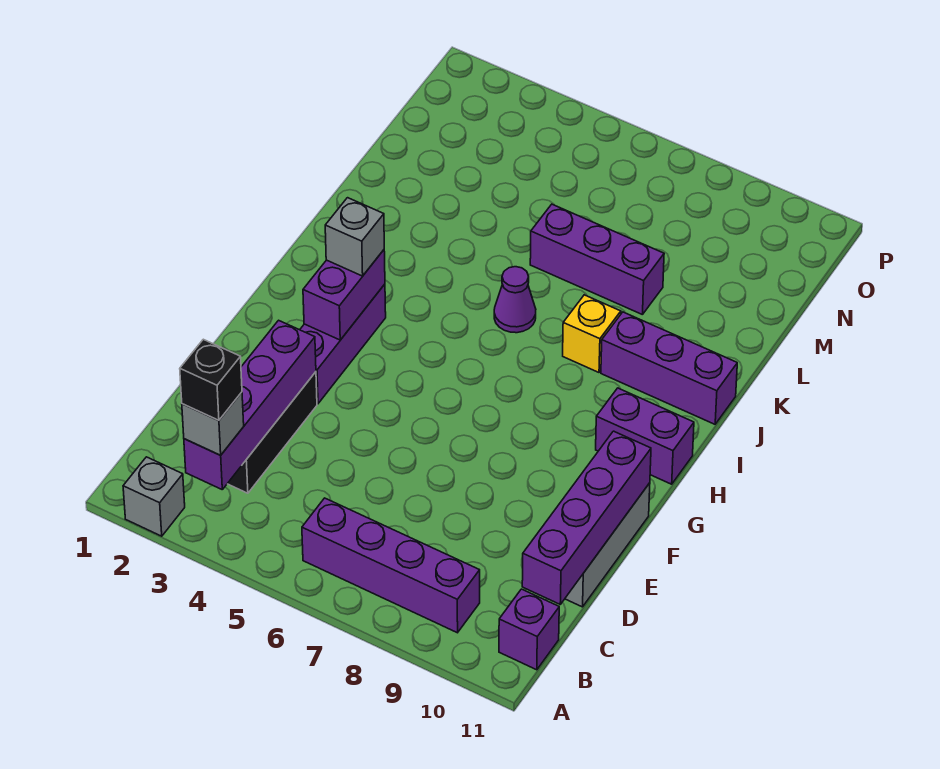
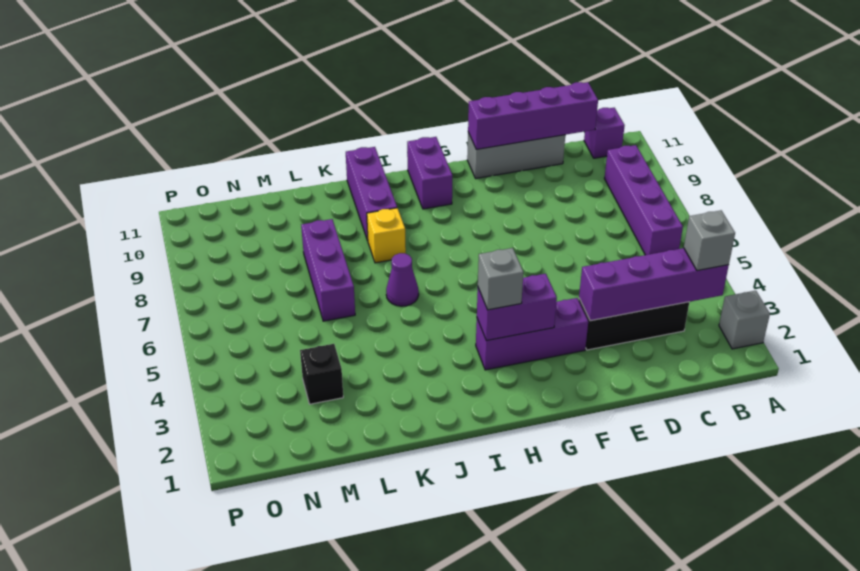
black brick B3 level 4 -> black brick M3 level 1

